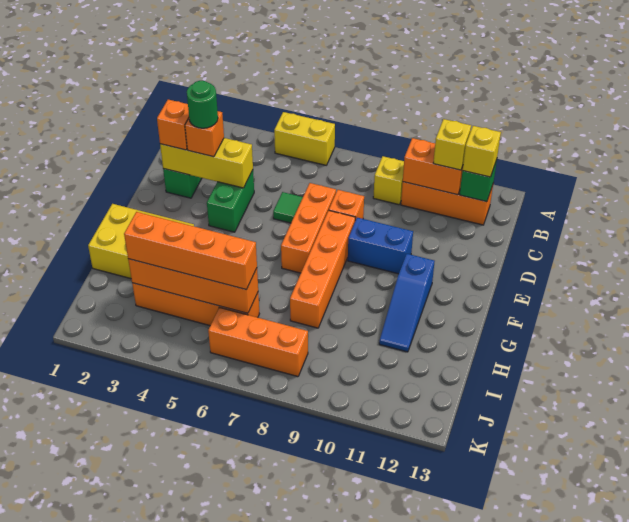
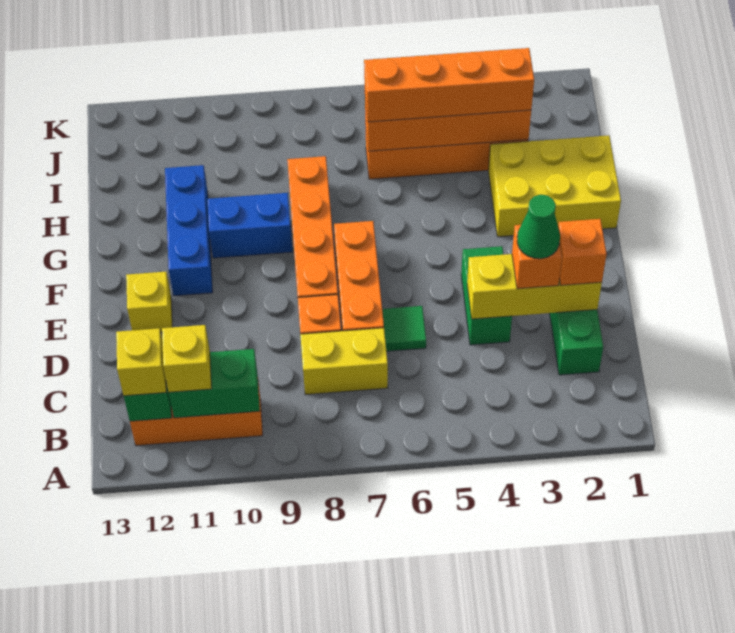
yellow brick A5:A6 level 1 -> yellow brick C7:C8 level 1
yellow brick B9 level 1 -> yellow brick E12 level 1
orange brick B10:B11 level 2 -> green brick B10:B11 level 2
green round brick D3 level 4 -> green cone D3 level 4
blue brick E9:E10 level 1 -> blue brick G9:G10 level 1
blue slope F11:H11 level 1 top F -> blue brick F11:H11 level 1
orange brick J6:J8 level 1 -> none

